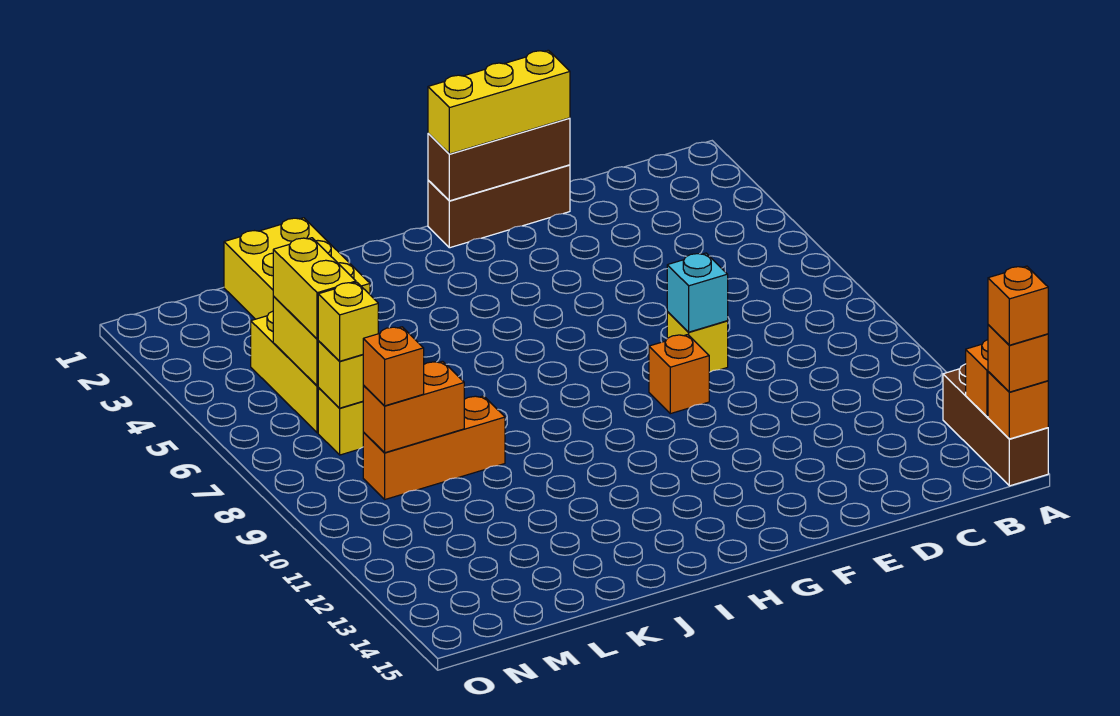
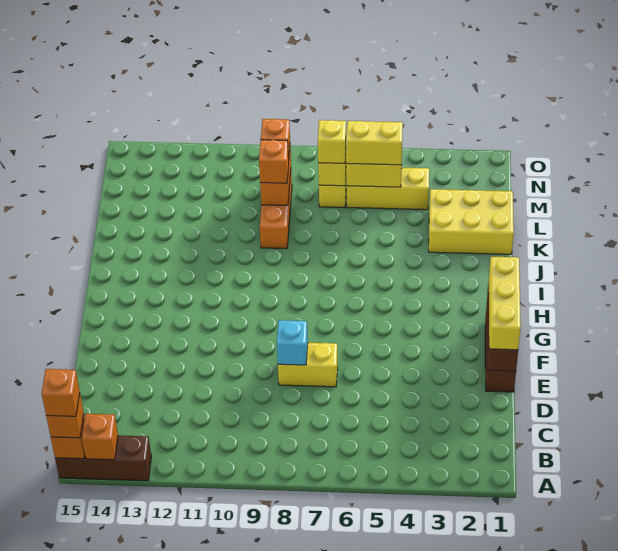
yellow brick E8 level 1 -> yellow brick E7:E8 level 1
orange brick F9 level 1 -> orange brick L9 level 3

